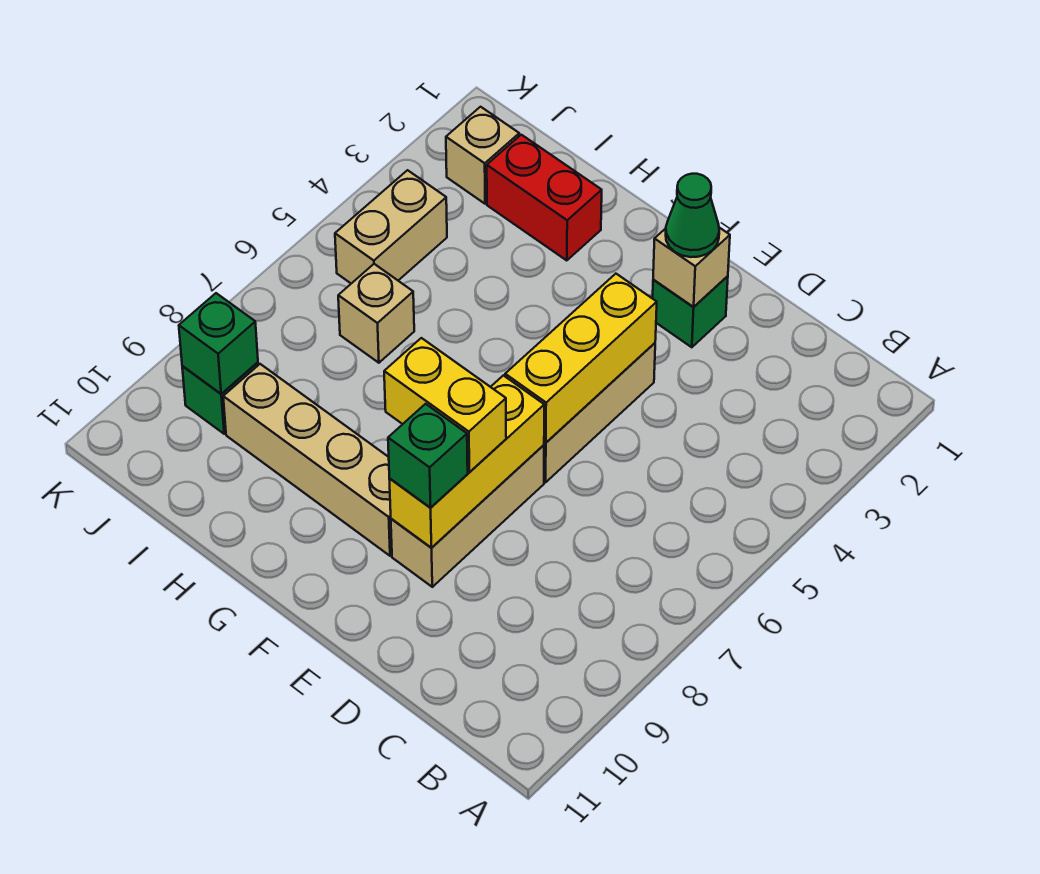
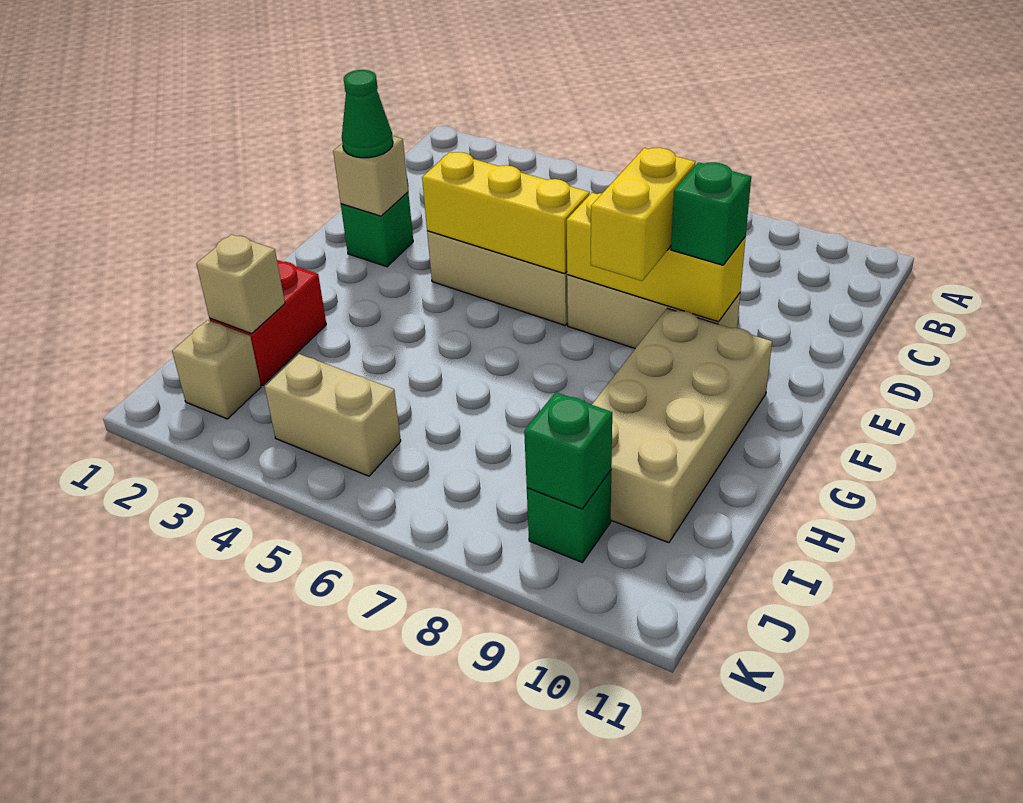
tan brick F9:I9 level 1 -> tan brick F9:I10 level 1
tan brick I6 level 1 -> tan brick I2 level 2

